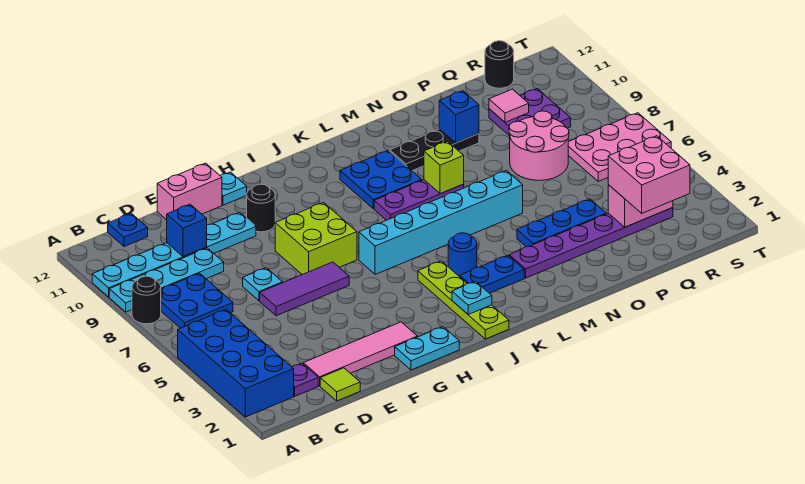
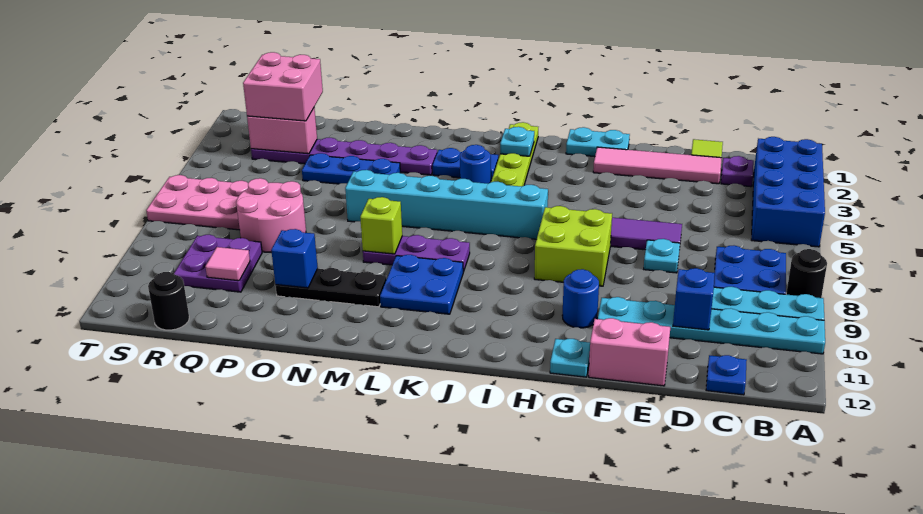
black round brick G10 level 1 -> blue round brick G10 level 1

